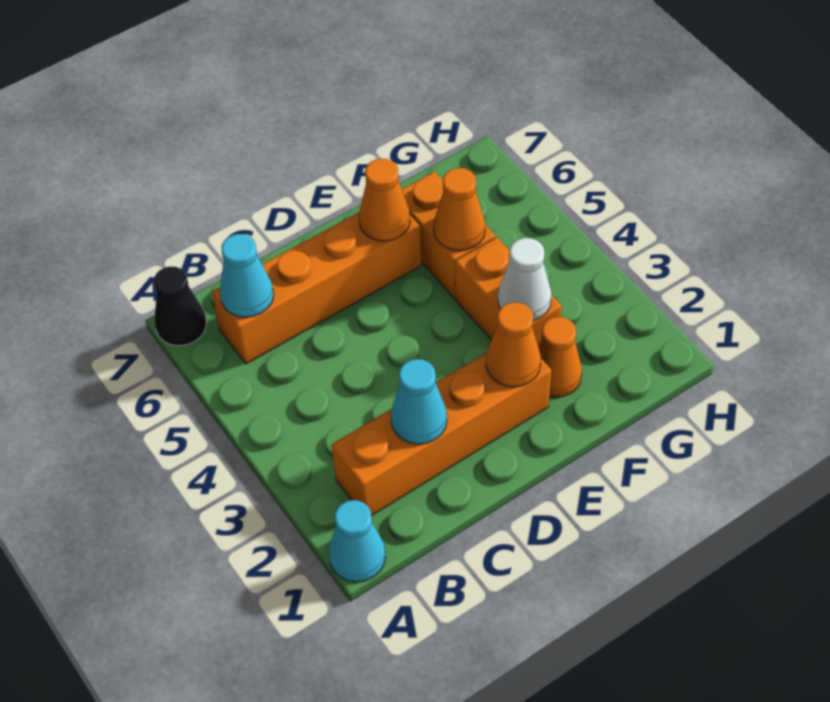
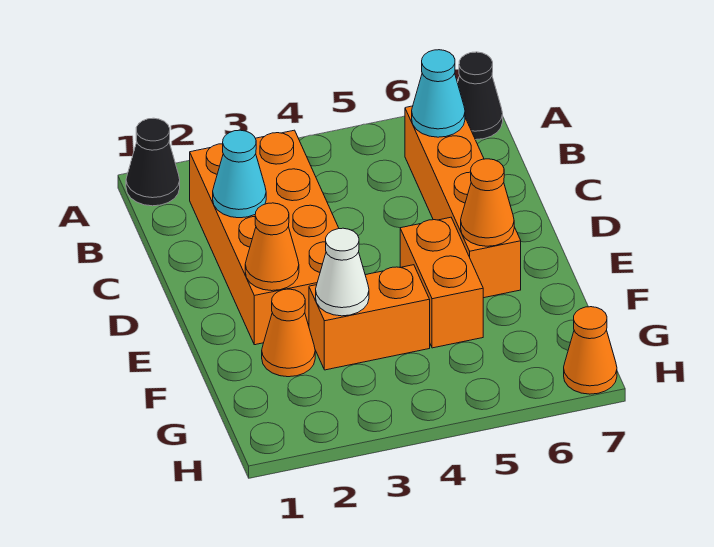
cyan cone A1 level 1 -> black cone A1 level 1
orange brick B2:E2 level 1 -> orange brick B2:E3 level 1
orange brick F5:F6 level 1 -> orange brick E5:F5 level 1
orange cone F5 level 2 -> orange cone H7 level 1

